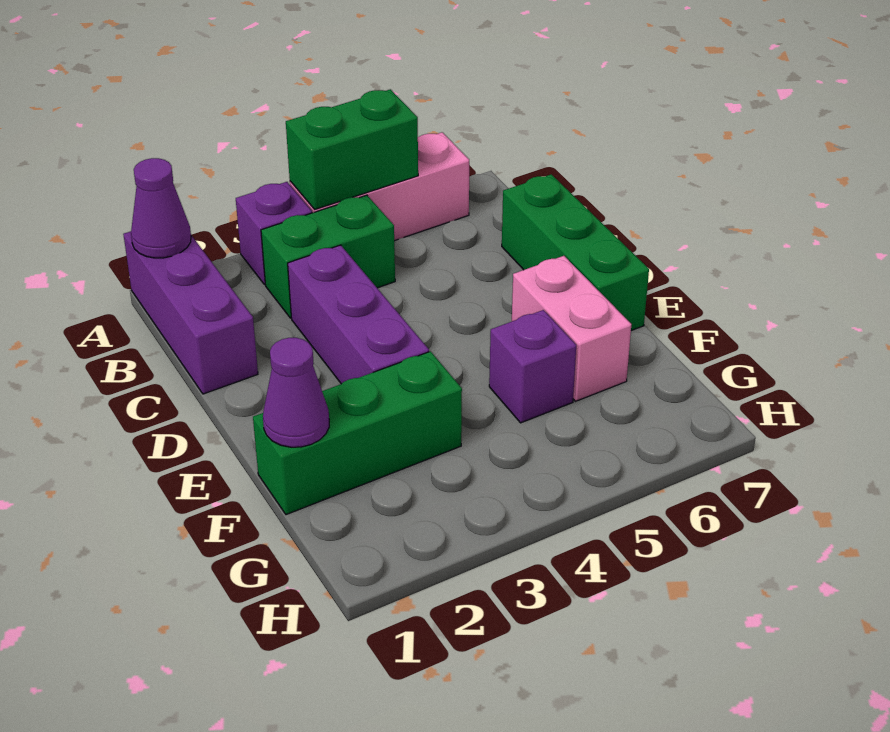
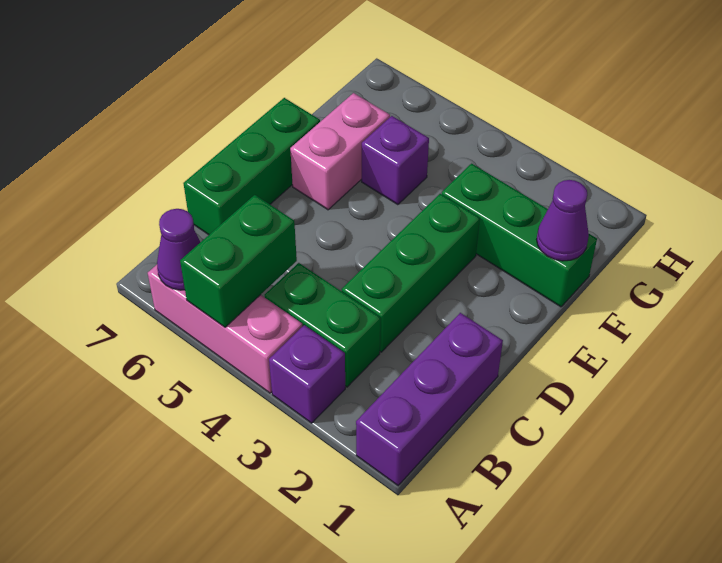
purple cone A1 level 2 -> purple cone A6 level 2
green brick A4:A5 level 2 -> green brick A5:B5 level 2
purple brick C3:E3 level 1 -> green brick C3:E3 level 1

